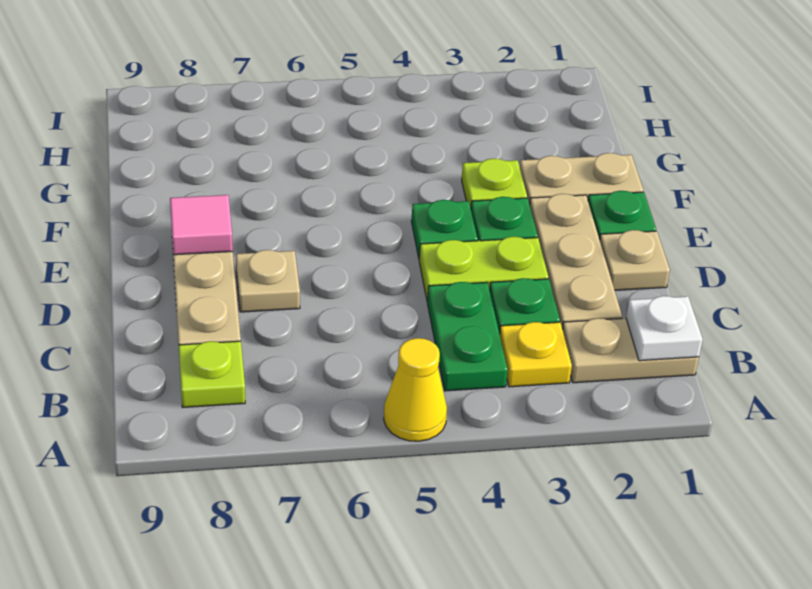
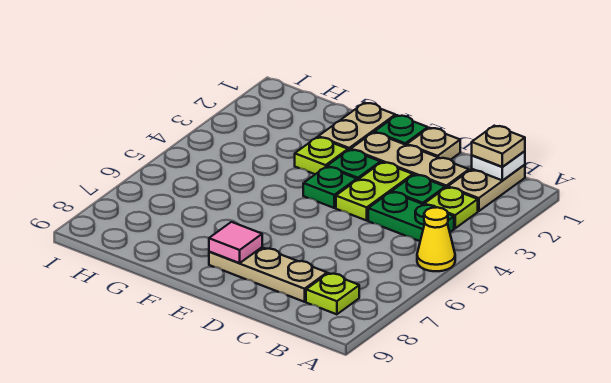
yellow plate B3 level 1 -> lime plate B3 level 1
tan plate D7 level 1 -> tan plate B1 level 3

